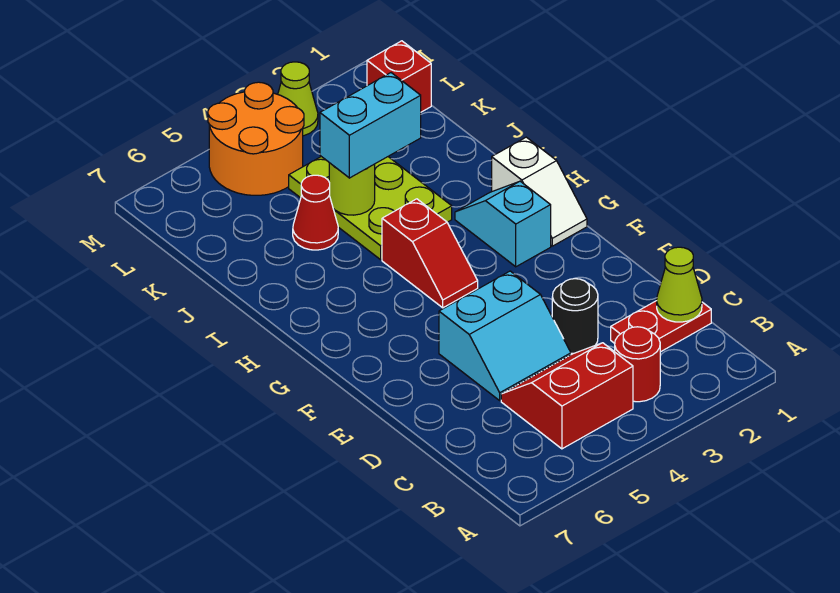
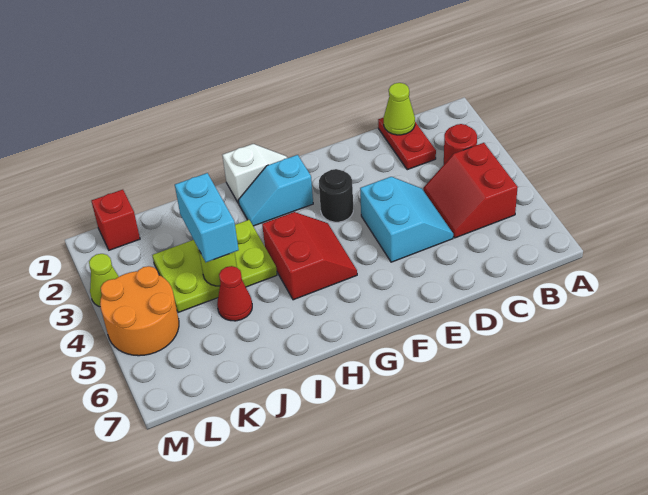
black round brick D3 level 1 -> black round brick F3 level 1
red slope G4:H4 level 1 top H -> red slope G4:H5 level 1 top H

